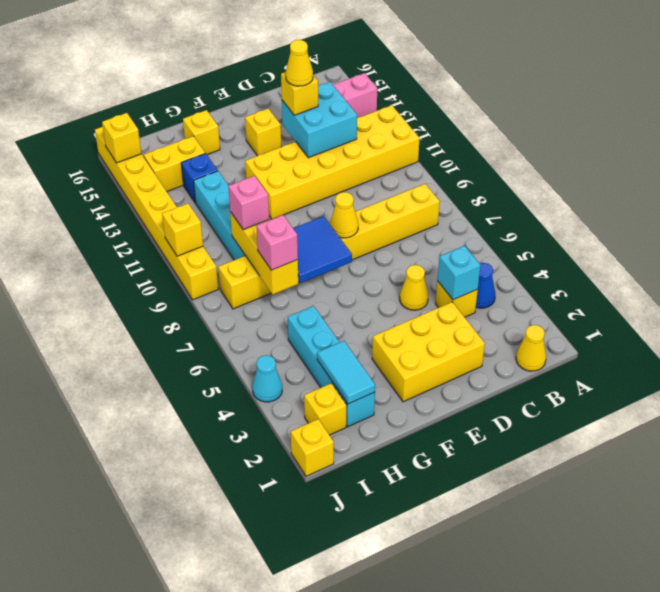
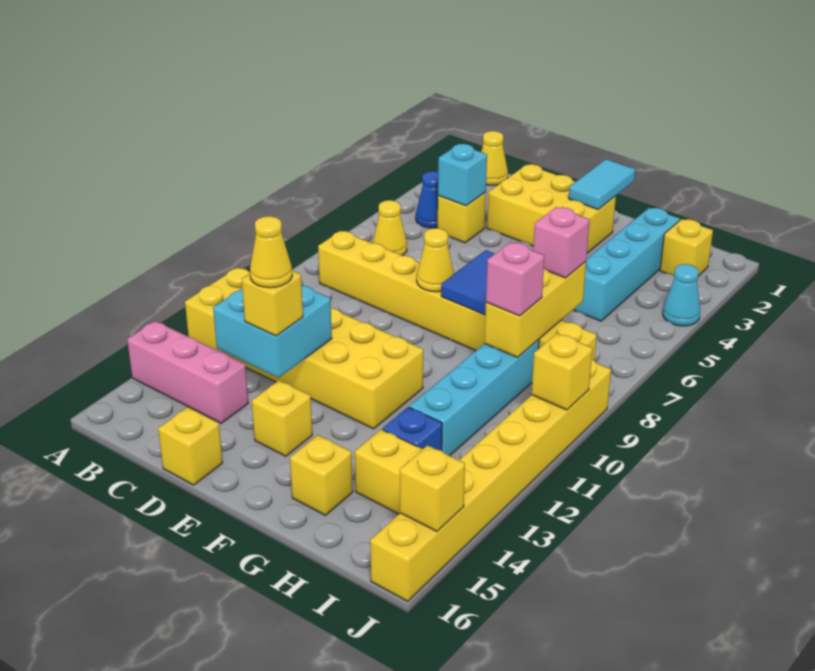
yellow cone D5 level 1 -> yellow cone B6 level 1
cyan tile H2:H3 level 2 -> cyan tile F1:F2 level 2
yellow brick J1 level 1 -> yellow brick D16 level 1

